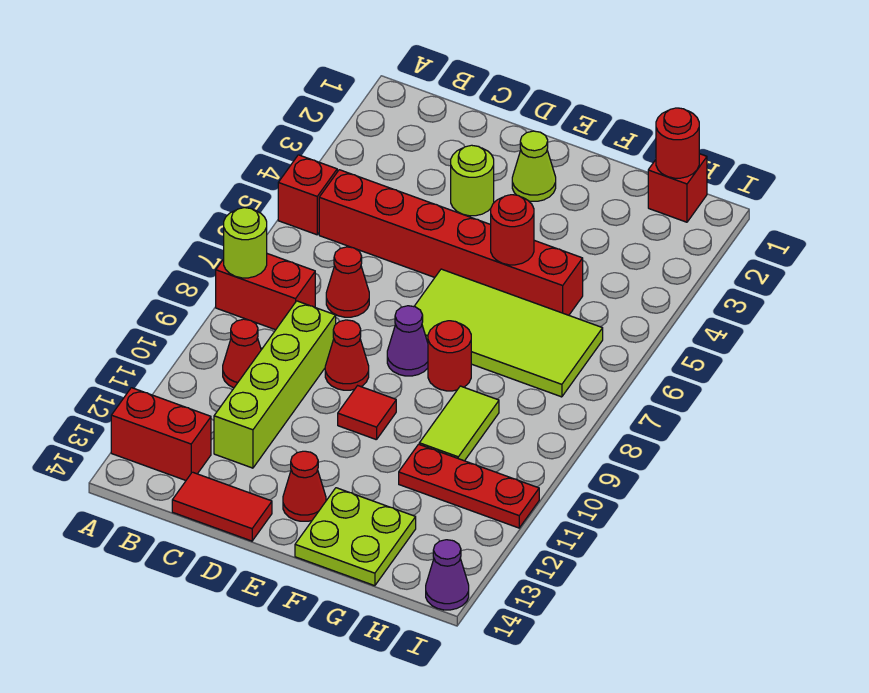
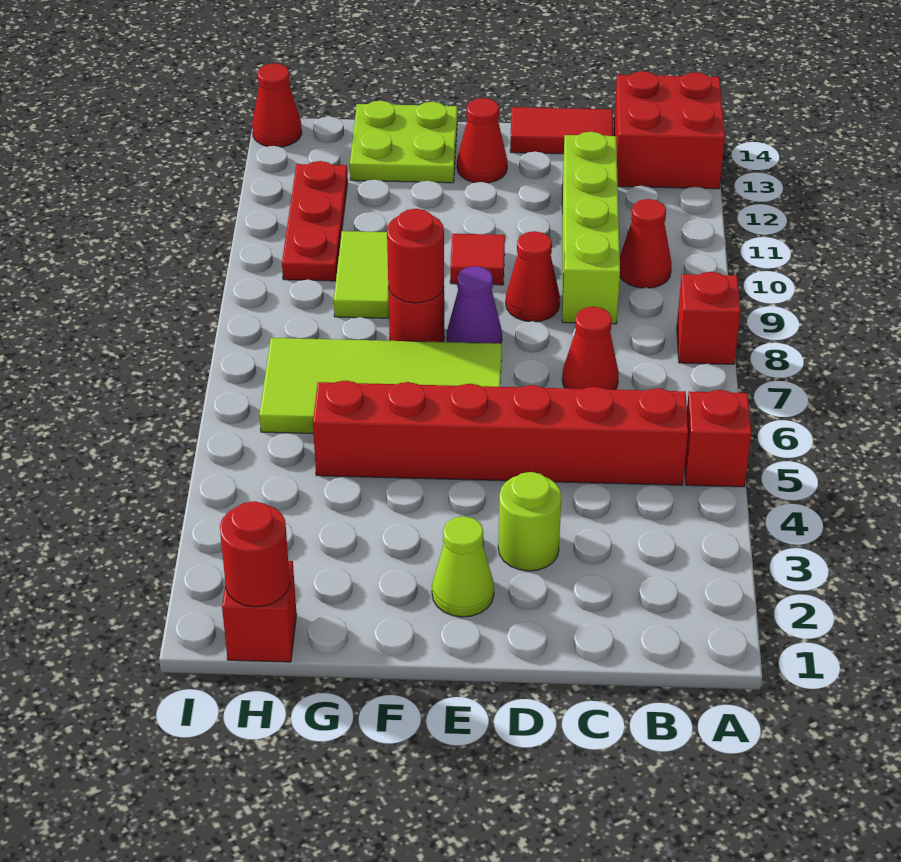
red brick A8:B8 level 1 -> red brick A8 level 1
lime round brick A8 level 2 -> none
red brick A13:B13 level 1 -> red brick A13:B14 level 1
red round brick F5 level 2 -> red round brick F8 level 2
red plate G11:I11 level 1 -> red plate H10:H12 level 1
purple cone I14 level 1 -> red cone I14 level 1

